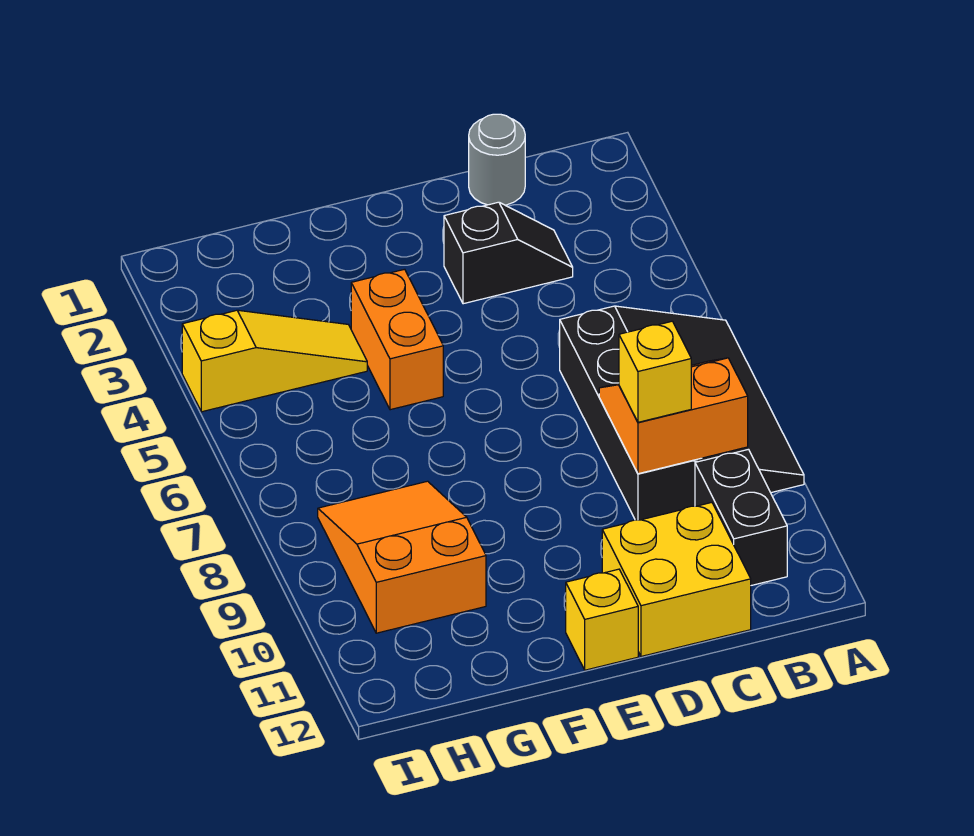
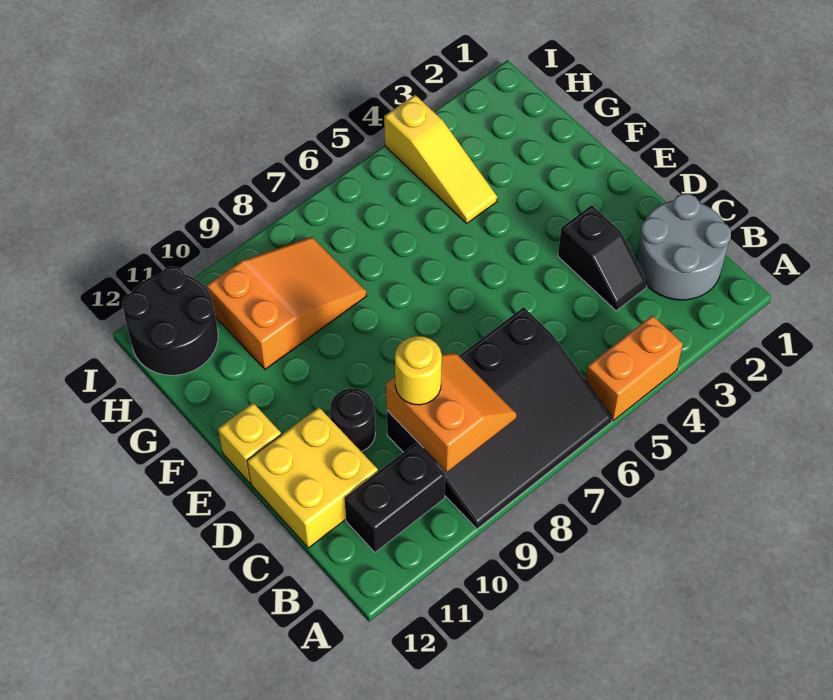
grey round brick C1 level 1 -> grey round brick B1:C2 level 1
yellow brick C9 level 3 -> yellow round brick C9 level 3
none -> black round brick D10 level 1
orange brick F4:F5 level 1 -> orange brick A4:A5 level 1
none -> black round brick H11:I12 level 1

